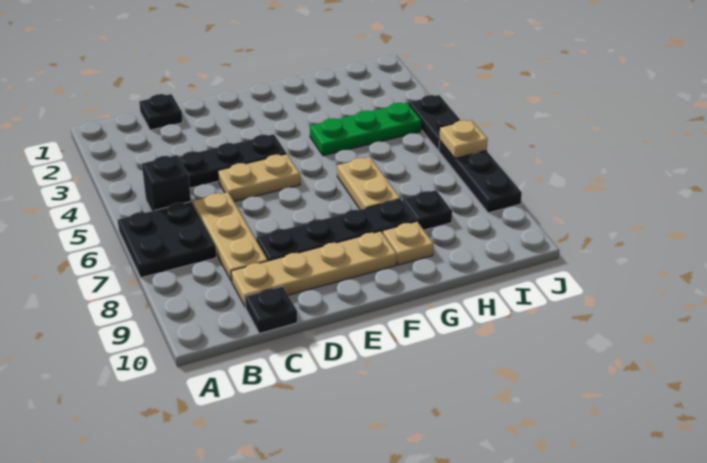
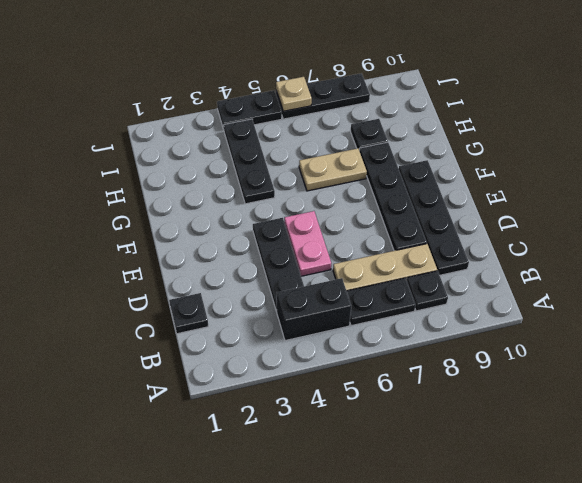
black plate A6:B7 level 1 -> black plate B6:B7 level 1
black brick B5 level 1 -> black brick B4:B5 level 1
tan plate C9:F9 level 1 -> black plate C9:F9 level 1
black plate C10 level 1 -> black plate B8 level 1
tan plate D5:E5 level 1 -> pink plate D5:E5 level 1
green plate G4:I4 level 1 -> black plate G4:I4 level 1
tan plate G9 level 1 -> none

